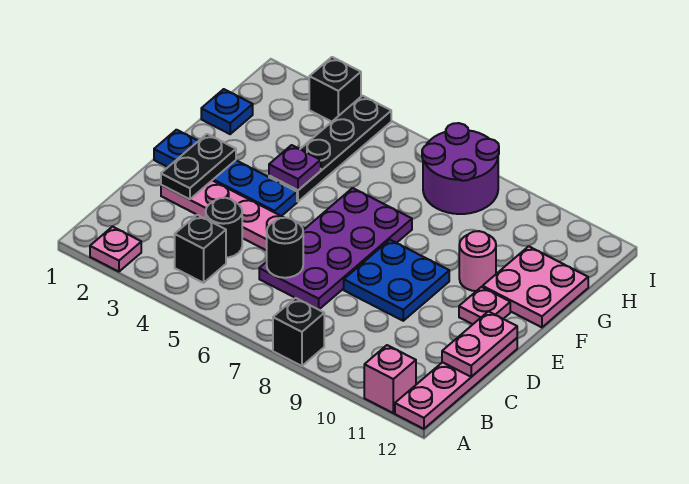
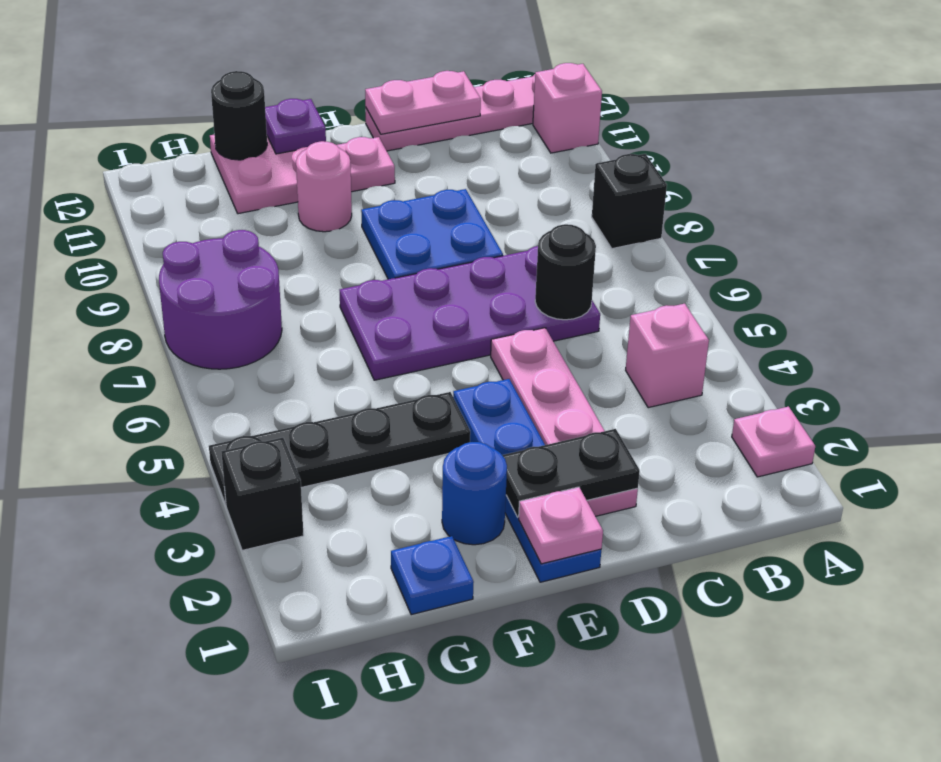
black brick B4 level 1 -> pink brick B4 level 1
black round brick C4 level 1 -> black round brick G12 level 2
none -> pink plate E1 level 2
none -> blue round brick F2 level 1
purple plate F4 level 2 -> purple plate F12 level 2

